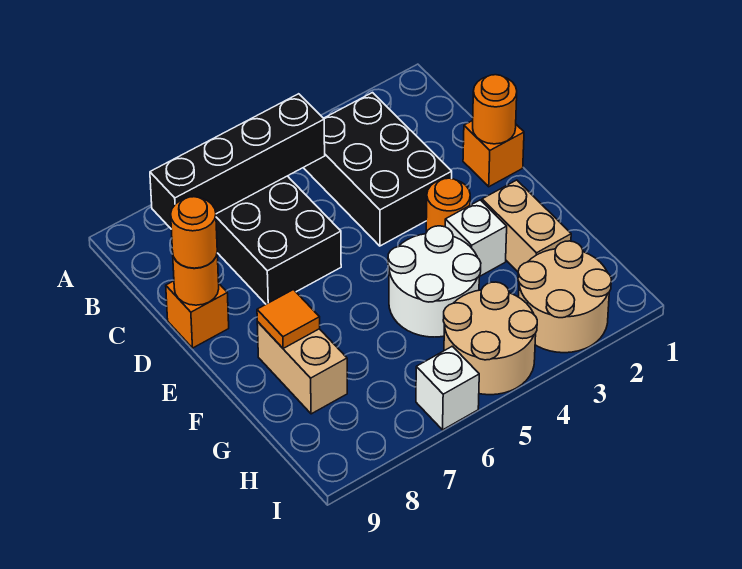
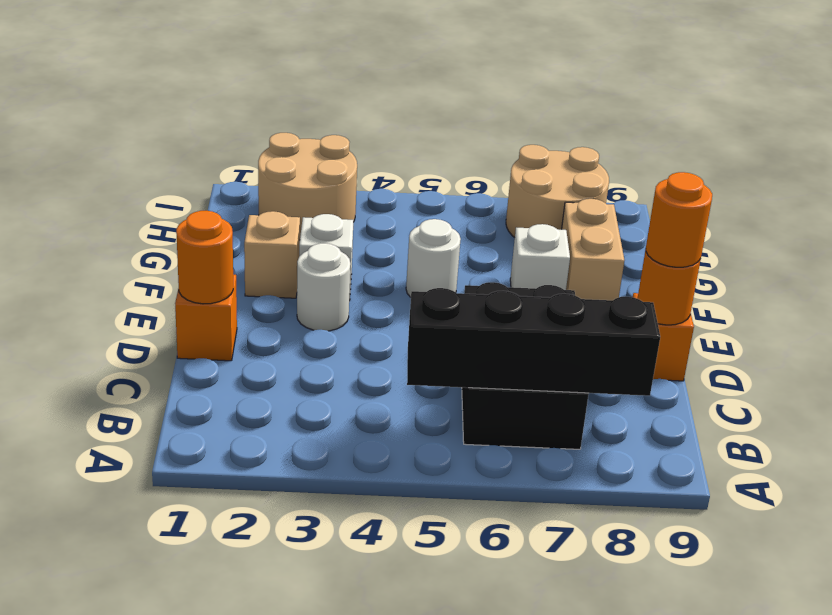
black brick B3:D4 level 1 -> none
orange round brick E3 level 1 -> white round brick E3 level 1
tan brick F2:G2 level 1 -> tan brick F2 level 1
white round brick F4:G5 level 1 -> white round brick F5 level 1
orange tile F8 level 2 -> none
tan round brick H4:I5 level 1 -> tan round brick H7:I8 level 1
white brick I6 level 1 -> white brick F7 level 1

